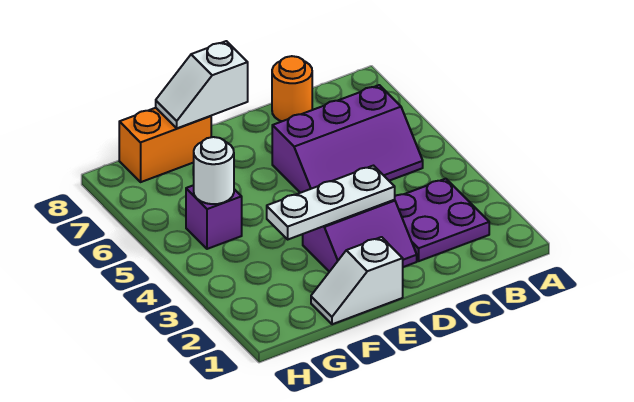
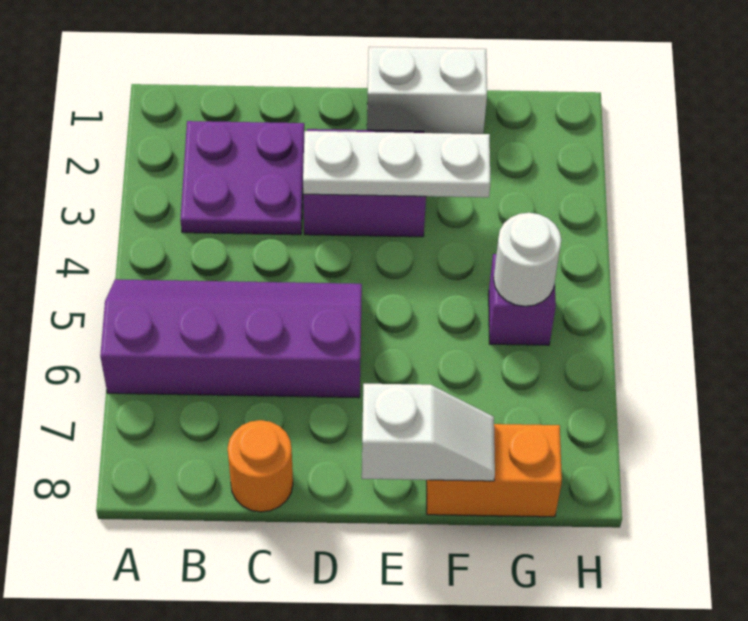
purple slope B5:D6 level 1 top 6 -> purple slope A5:D6 level 1 top 6
white slope E1:F1 level 1 top E -> white brick E1:F1 level 1

